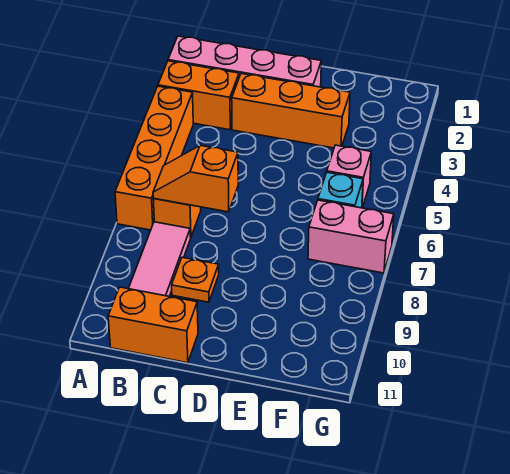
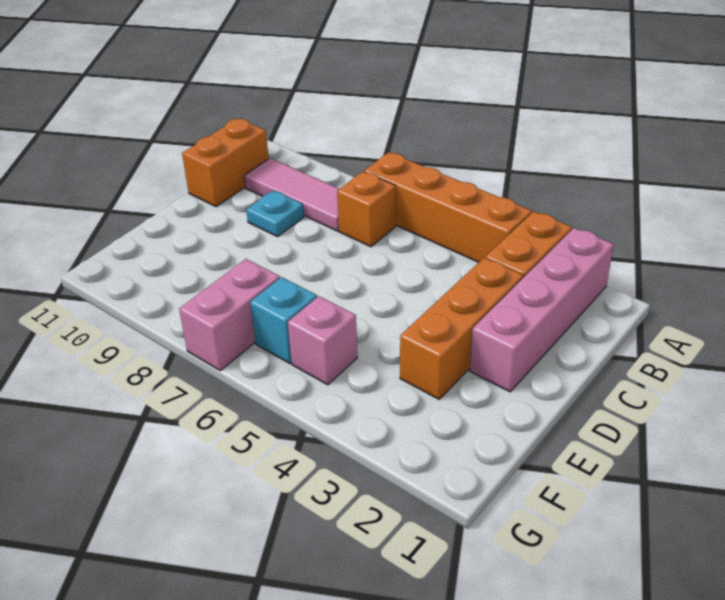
orange slope B7:C7 level 2 top C -> none
orange plate C9 level 1 -> cyan plate C9 level 1

